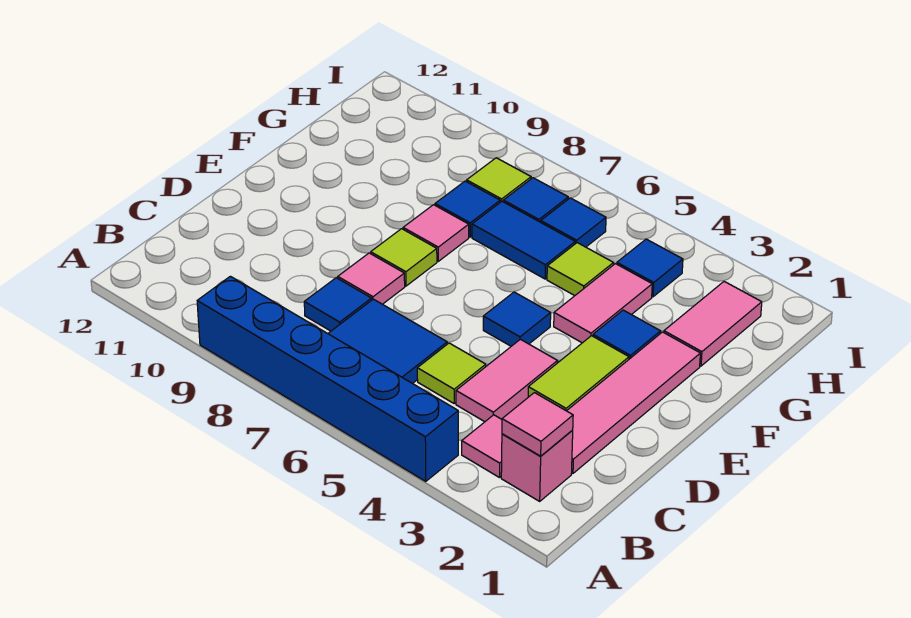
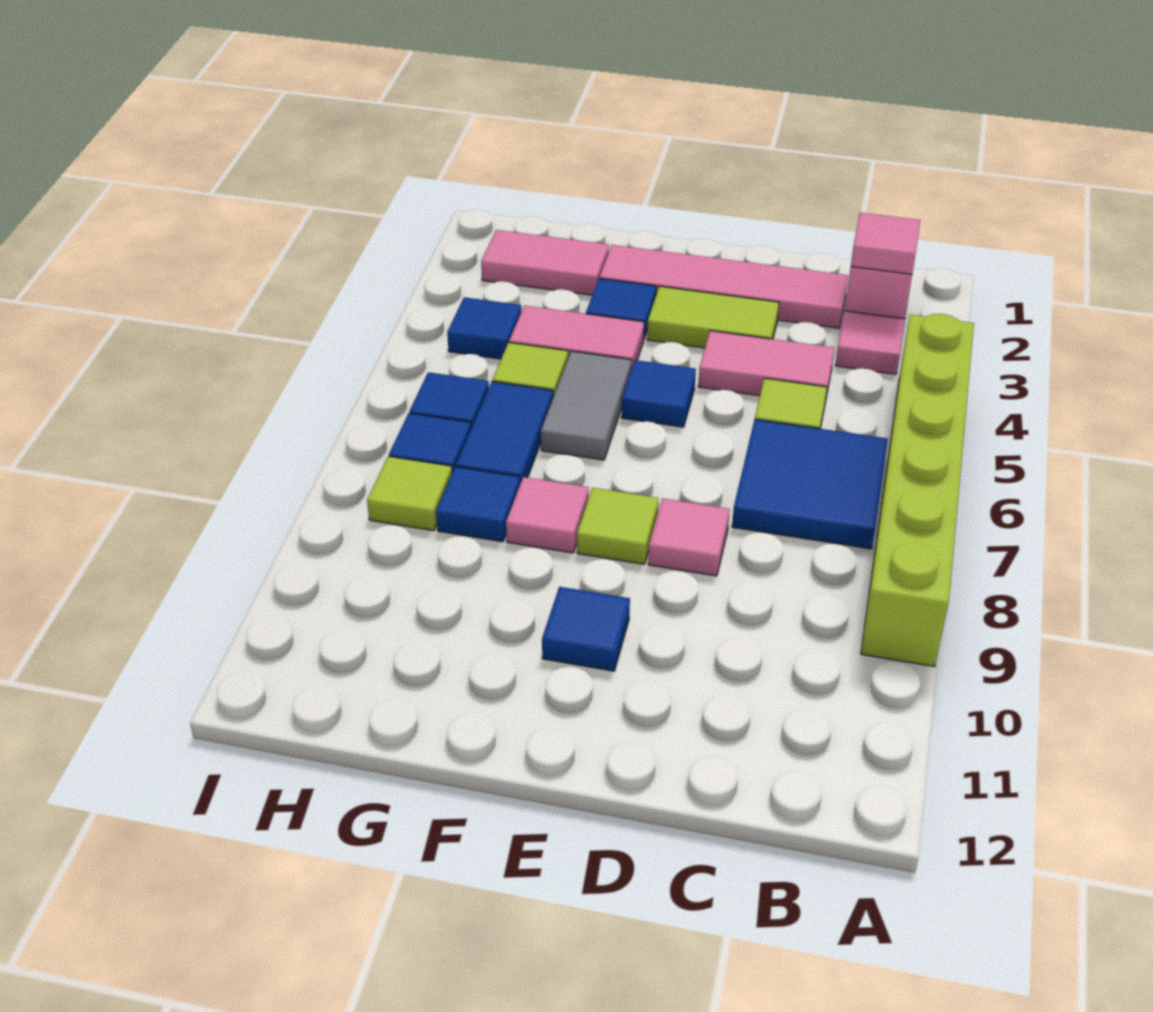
blue brick A4:A9 level 1 -> lime brick A4:A9 level 1
blue tile C8 level 1 -> blue tile E10 level 1
none -> grey tile F5:F6 level 1

